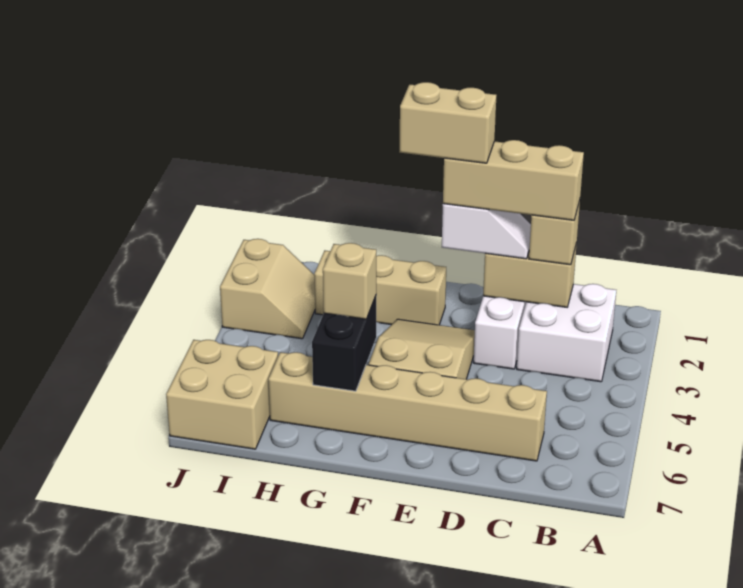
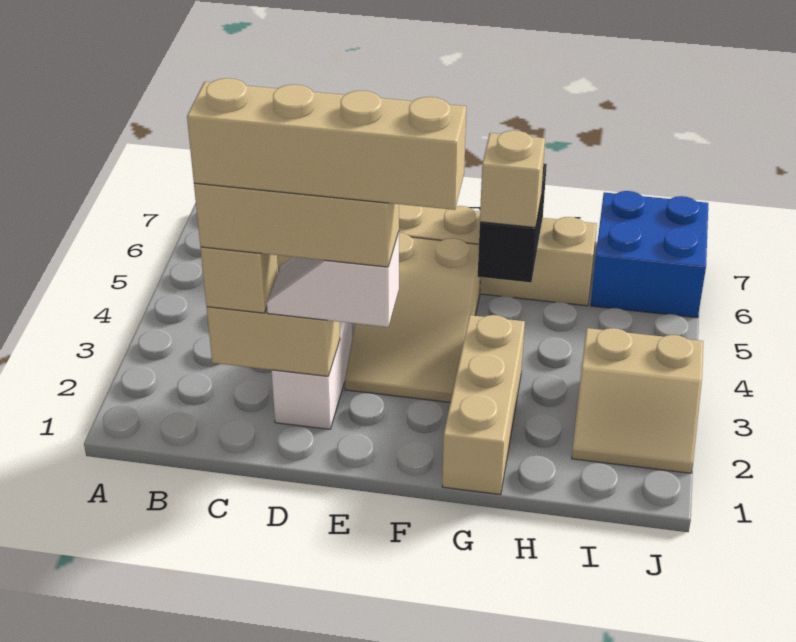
white brick B2:C3 level 1 -> none
tan brick E2:F2 level 5 -> tan brick C2:F2 level 5
tan brick F2:H2 level 1 -> tan brick G1:G3 level 1
tan slope I2:J3 level 1 top J -> tan slope I2:J3 level 1 top 3
tan brick I6:J7 level 1 -> blue brick I6:J7 level 1

